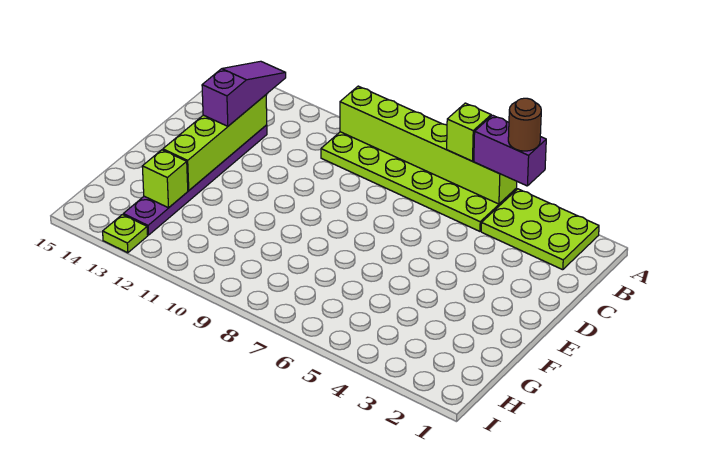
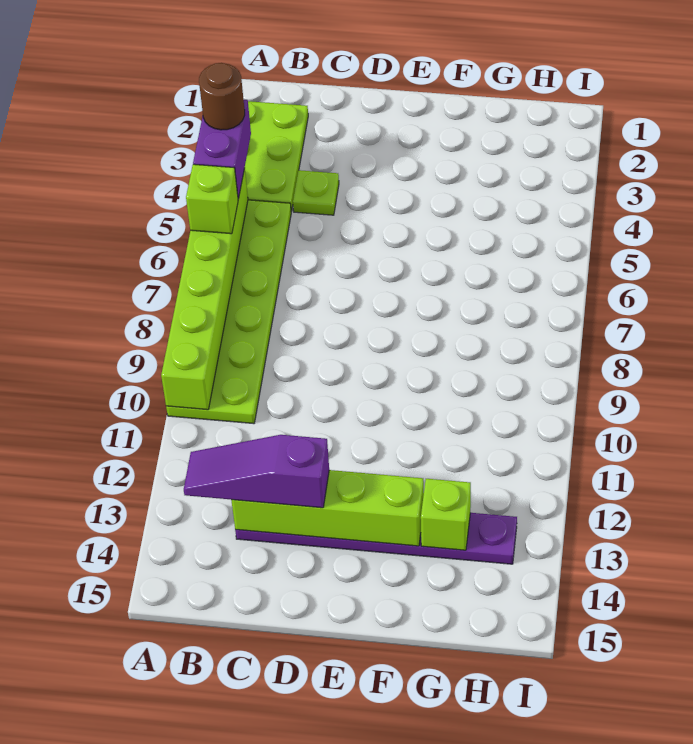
lime plate I13 level 1 -> lime plate C4 level 1

